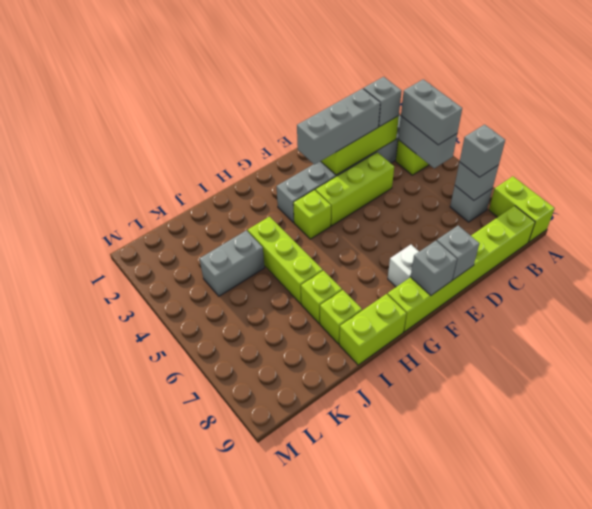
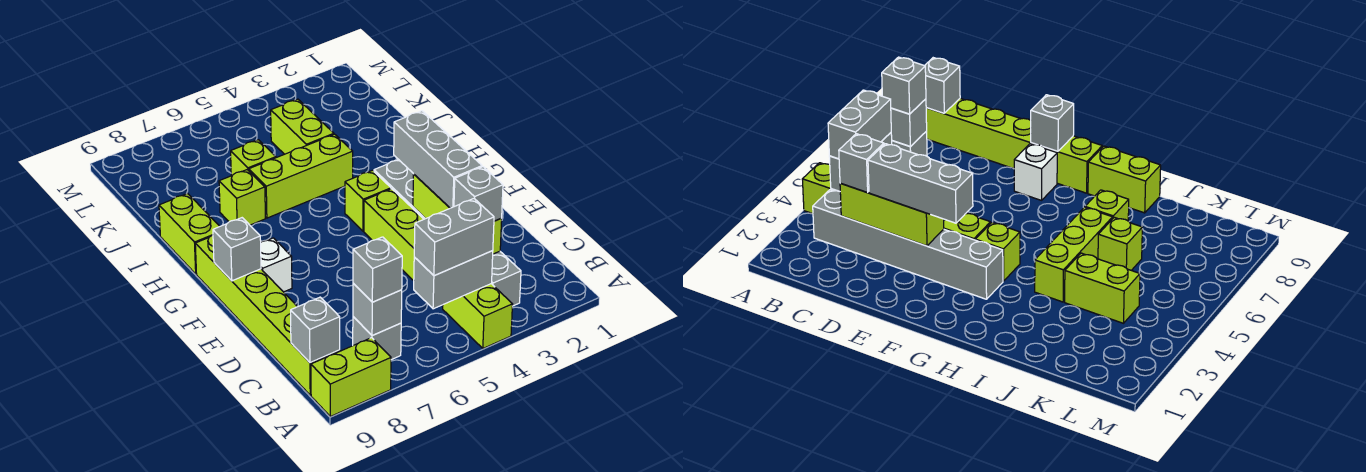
grey brick E9 level 2 -> grey brick B9 level 2
lime brick I8 level 1 -> lime brick J6 level 1
grey brick J4:K4 level 1 -> lime brick J4:K4 level 1

